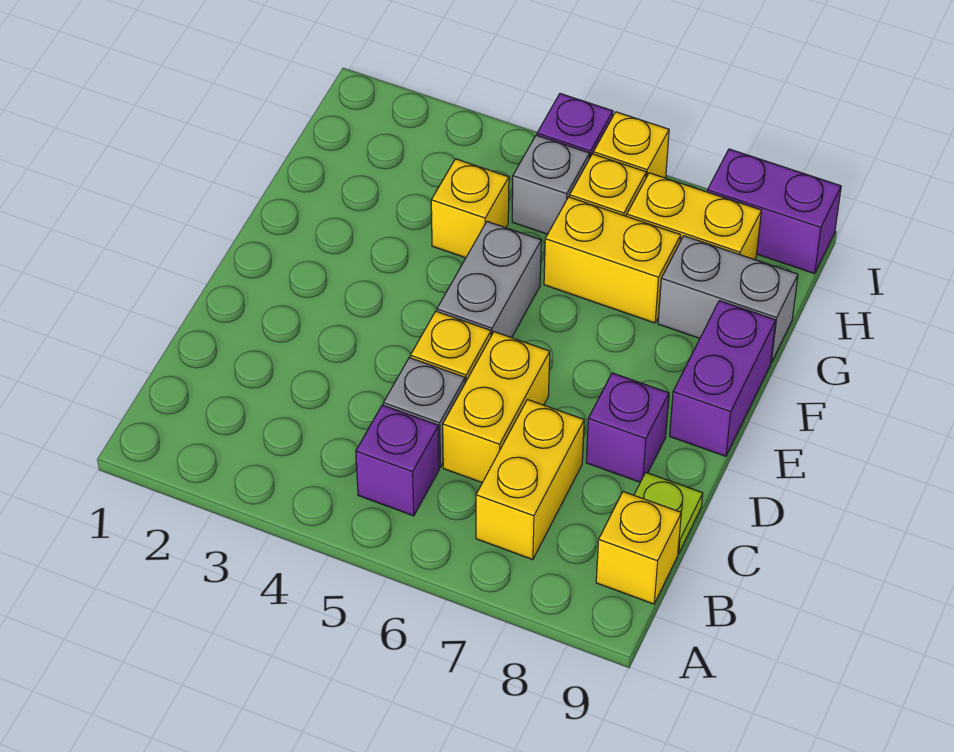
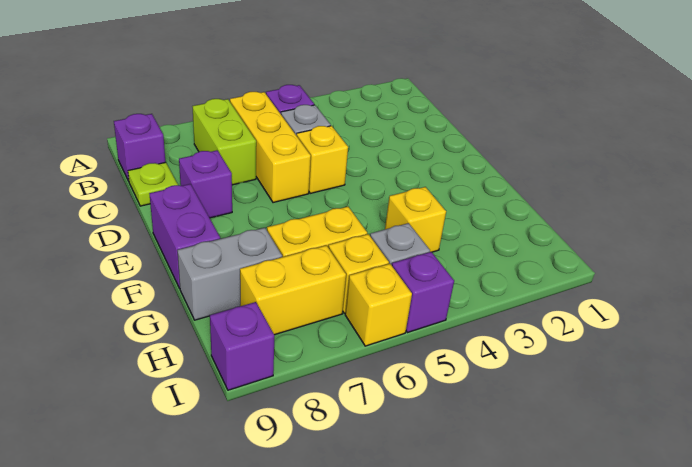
yellow brick B7:C7 level 1 -> lime brick B7:C7 level 1
yellow brick B9 level 1 -> purple brick B9 level 1
yellow brick C6:D6 level 1 -> yellow brick B6:D6 level 1
grey brick E5:F5 level 1 -> none
purple brick I8:I9 level 1 -> purple brick I9 level 1

